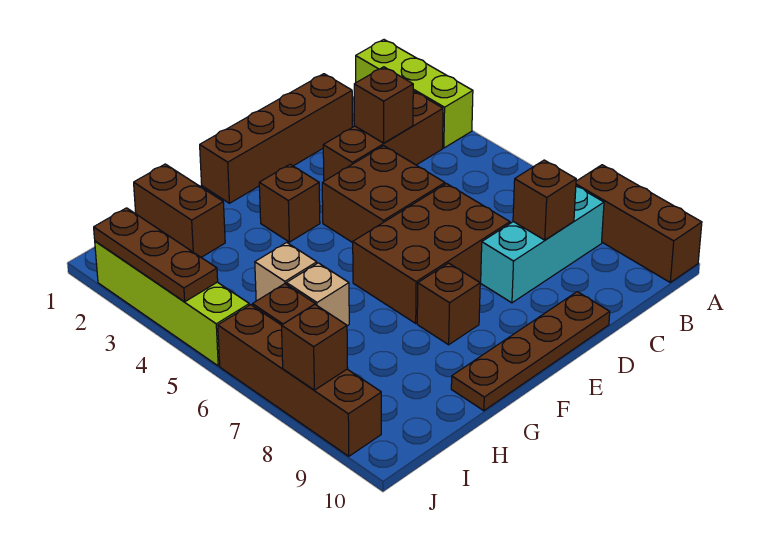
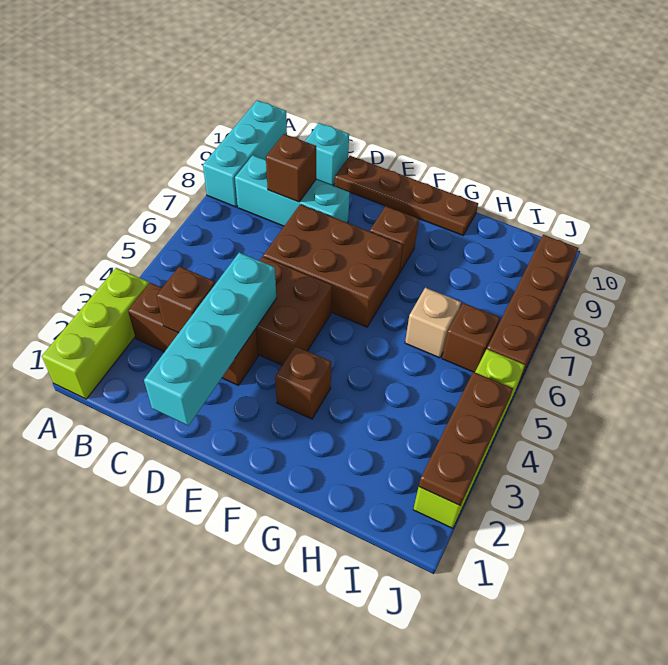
brown brick A8:A10 level 1 -> cyan brick A8:A10 level 1
brown brick C1:F1 level 1 -> none
none -> cyan brick C10 level 1
none -> cyan brick D1:D4 level 2
brown brick H1:H2 level 1 -> none
tan brick H5 level 1 -> none
brown brick J8 level 2 -> none

